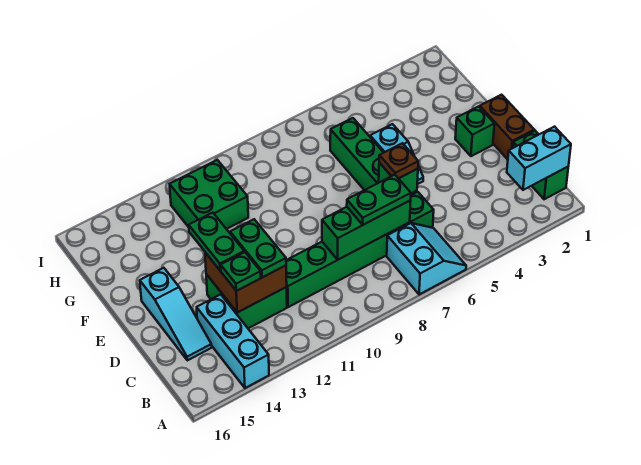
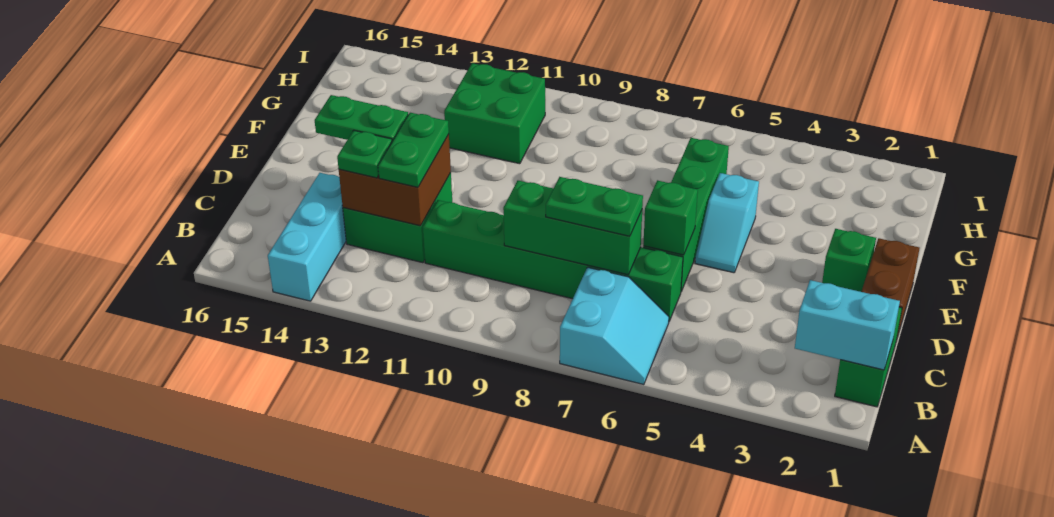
cyan slope C15:E15 level 1 top E -> none
brown plate D6 level 3 -> none
green plate D13:E13 level 3 -> green plate D13:D14 level 3

